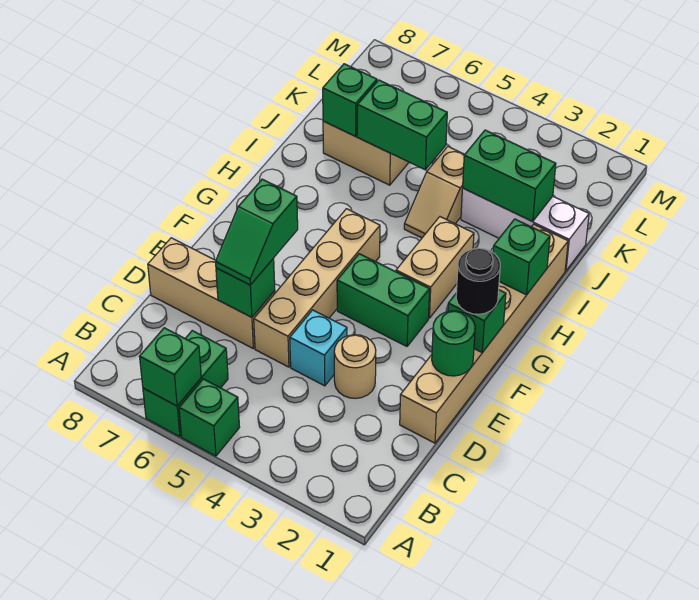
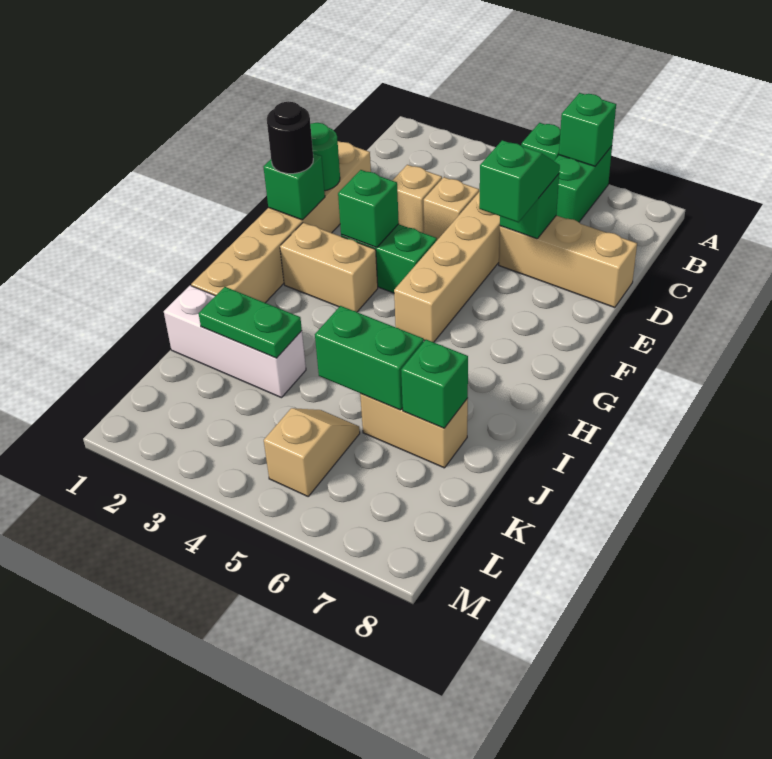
tan round brick D3 level 1 -> tan brick D3 level 1
cyan brick D4 level 1 -> tan brick D4 level 1
tan brick G3:H3 level 1 -> tan brick G2:G3 level 1
green brick H1 level 2 -> green brick F3 level 2
tan slope I4:J4 level 1 top J -> tan slope K5:L5 level 1 top L
green brick J2:J3 level 2 -> green plate J2:J3 level 2

